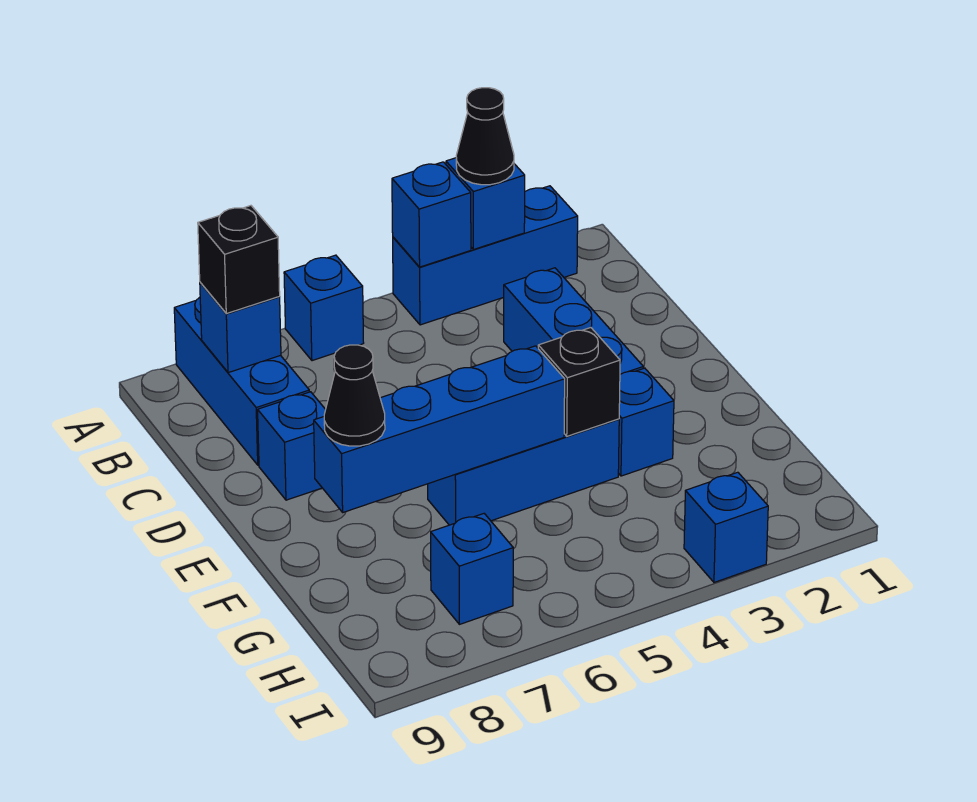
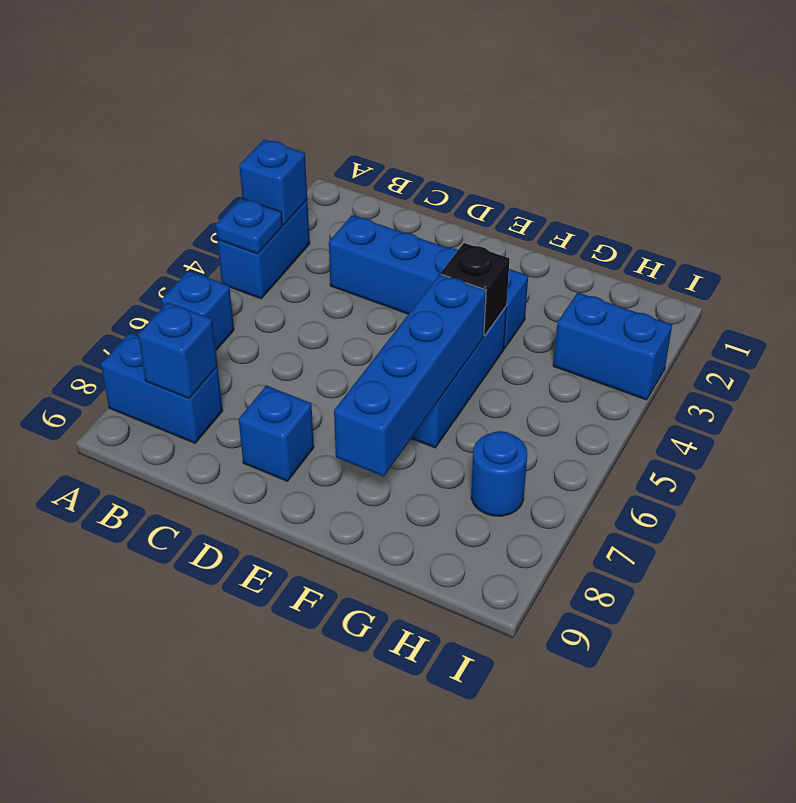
blue brick A2:A4 level 1 -> blue brick A3:A4 level 1
black cone A3 level 3 -> none
blue brick A4 level 2 -> blue plate A4 level 2
blue brick A8:C8 level 1 -> blue brick A8:B8 level 1
black brick B8 level 3 -> none
black cone F8 level 3 -> none
blue brick H7 level 1 -> blue round brick H7 level 1
blue brick I3 level 1 -> blue brick H3:I3 level 1

